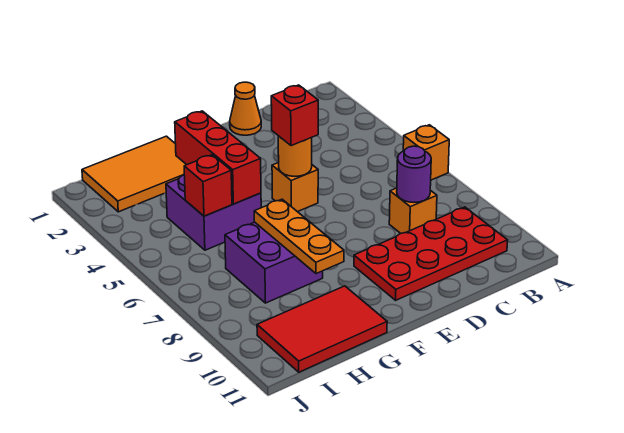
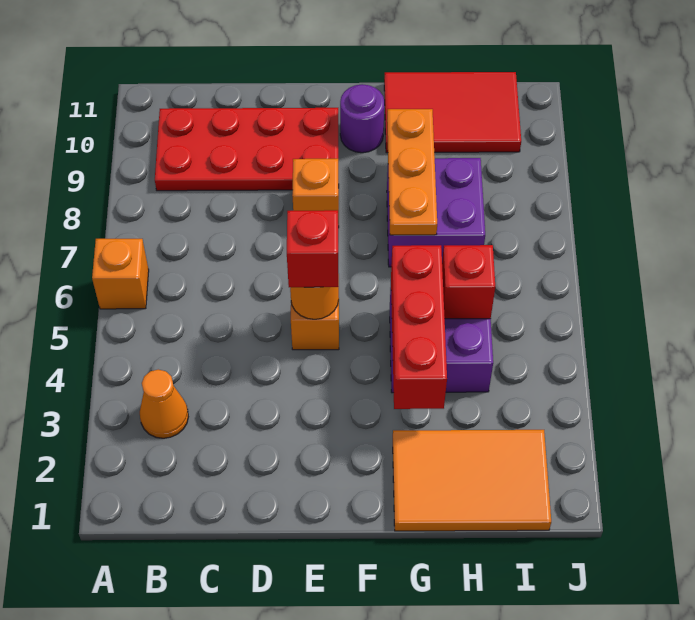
orange brick C8 level 1 -> orange brick E8 level 1
purple round brick C8 level 2 -> purple round brick F10 level 1
orange cone D1 level 1 -> orange cone B3 level 1

